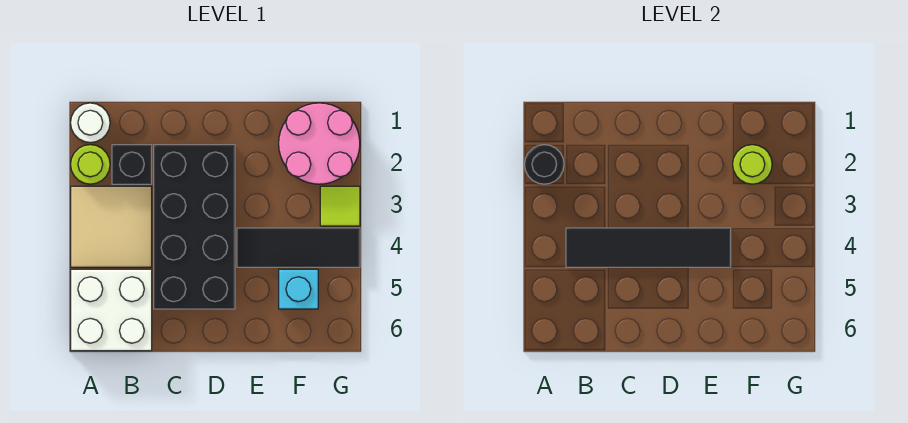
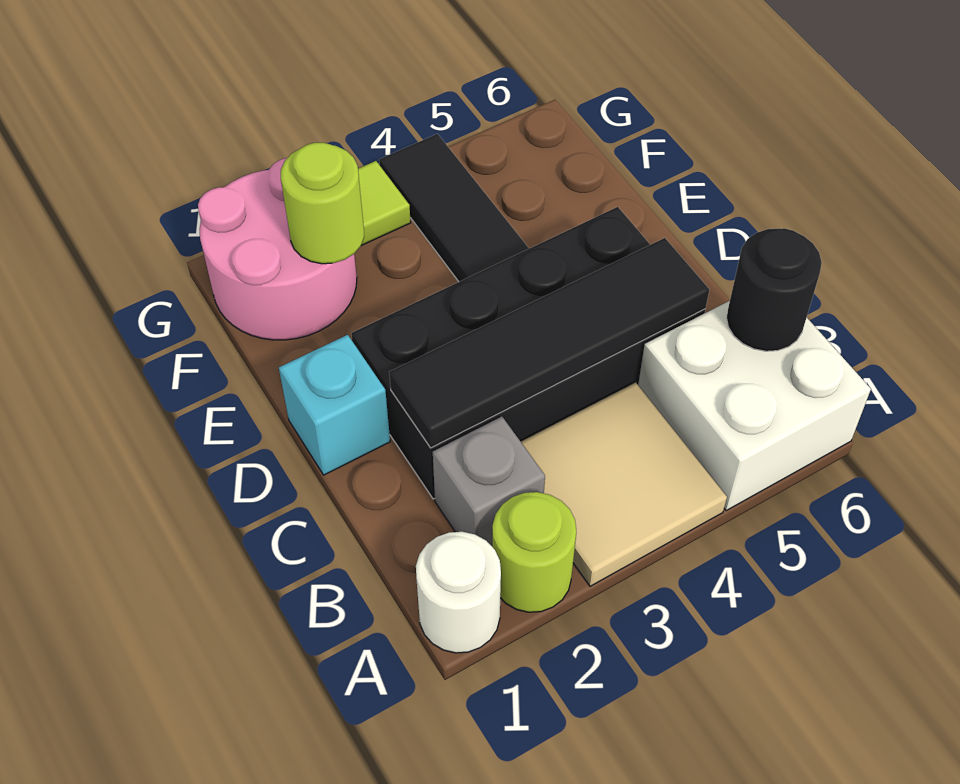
black round brick A2 level 2 -> black round brick B6 level 2
black brick B2 level 1 -> grey brick B2 level 1
black tile B4:E4 level 2 -> black tile C2:C5 level 2
cyan brick F5 level 1 -> cyan brick D1 level 1

